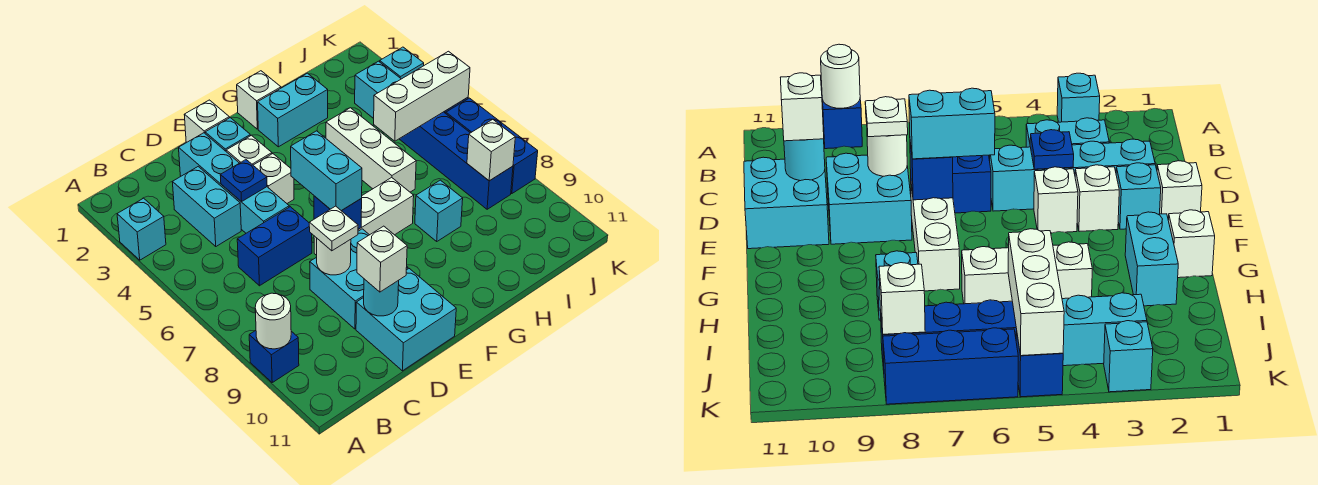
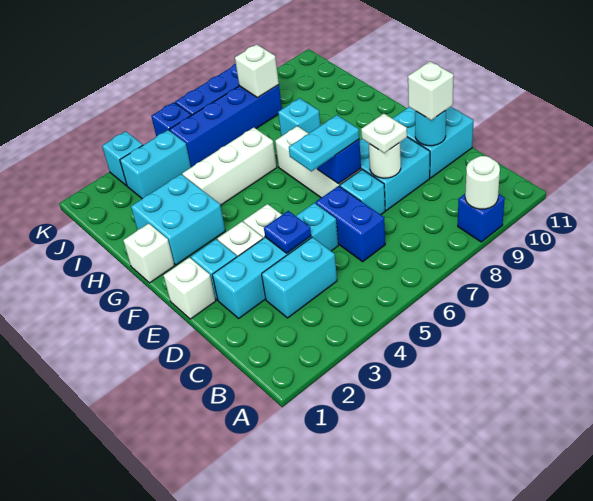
cyan brick A3 level 1 -> cyan brick D7 level 1
cyan brick E6:E7 level 3 -> cyan plate E6:E7 level 3
cyan brick G2:H2 level 1 -> cyan brick G2:H3 level 1
white brick I5:K5 level 2 -> none

